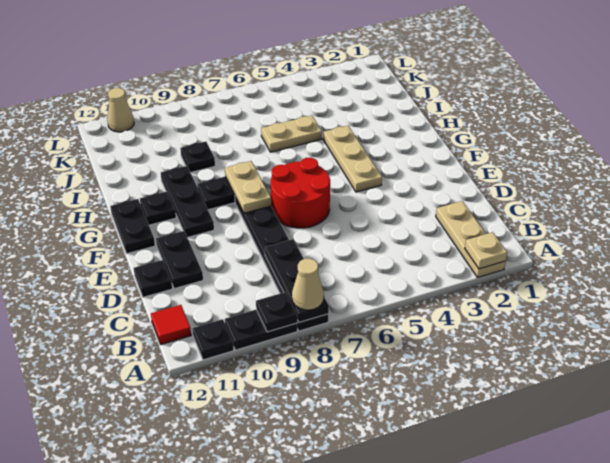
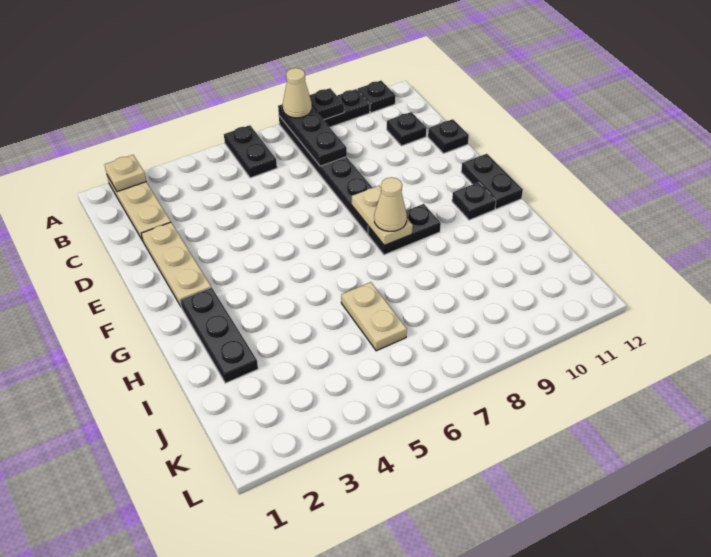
red tile B12 level 1 -> none
black plate D11:E11 level 1 -> black plate A6:B6 level 1
red round brick E6:F7 level 1 -> none
tan plate F4:H4 level 1 -> tan plate D2:F2 level 1
black plate F10:H10 level 1 -> black plate G2:I2 level 1
tan plate I5:I6 level 1 -> tan plate I6:J6 level 1
black plate I9 level 1 -> black plate C11 level 1
tan cone L11 level 1 -> tan cone G8 level 3

